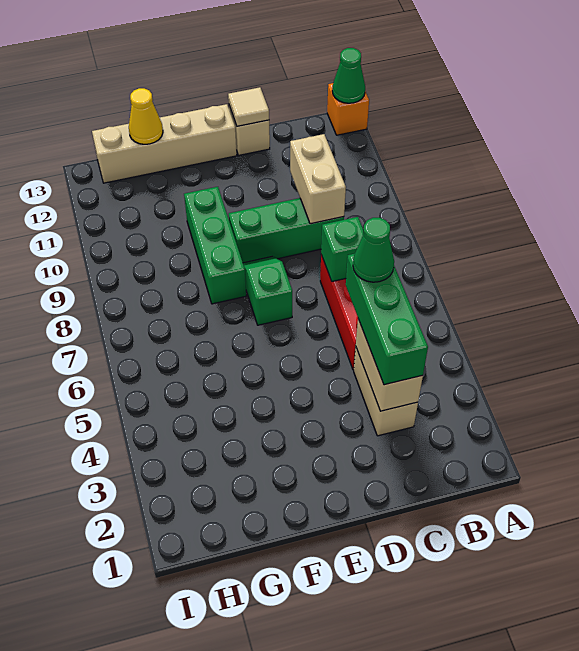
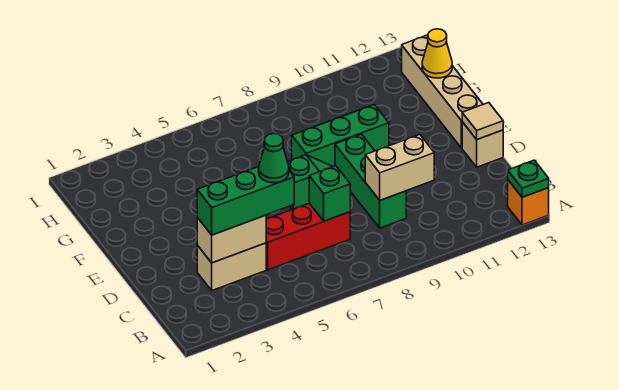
green cone A13 level 2 -> green plate A13 level 2

